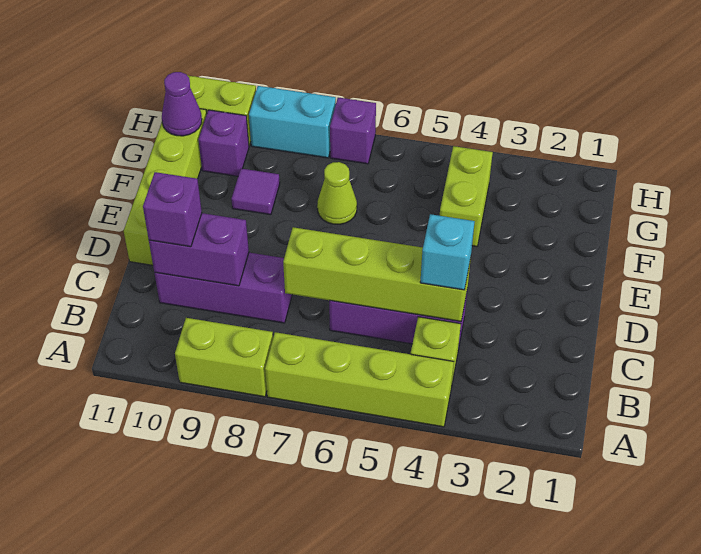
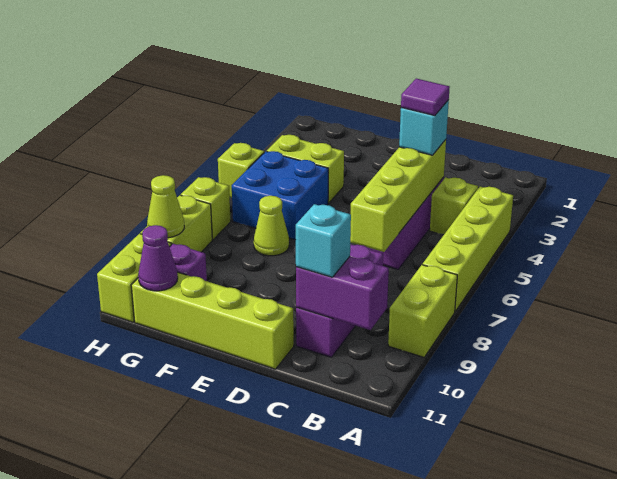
purple brick C9:C10 level 2 -> purple brick B10:C10 level 2
purple brick C10 level 3 -> cyan brick C10 level 3
none -> blue brick F5:G6 level 1
purple tile F9 level 1 -> purple tile C4 level 4
none -> lime brick H5 level 1
purple brick H7 level 1 -> lime brick H7 level 1
cyan brick H8:H9 level 1 -> lime brick H8:H9 level 1
none -> lime cone H9 level 2

